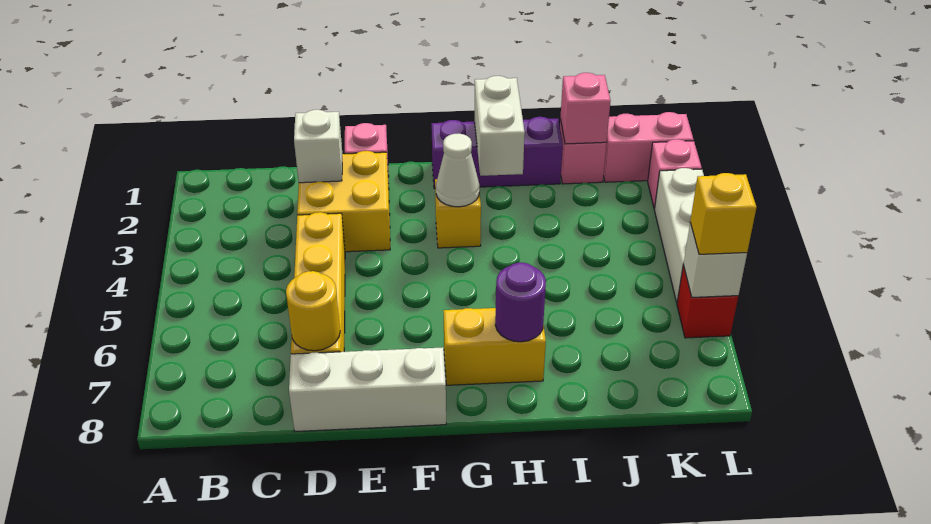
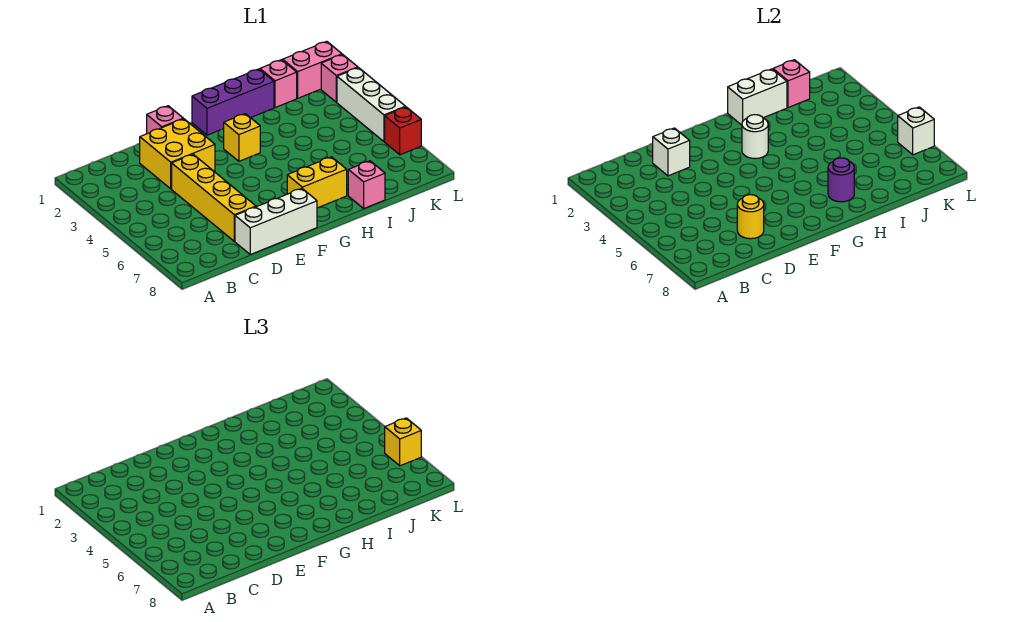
white cone G3 level 2 -> white round brick G3 level 2
white brick H1:H2 level 2 -> white brick H1:I1 level 2
none -> pink brick I8 level 1

